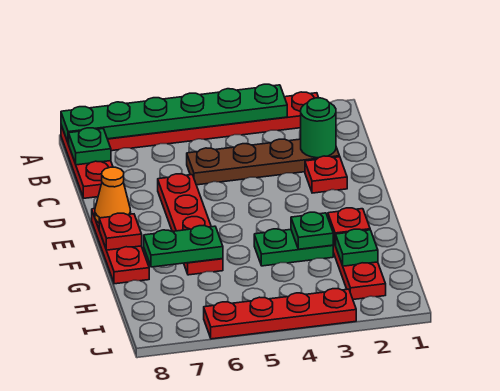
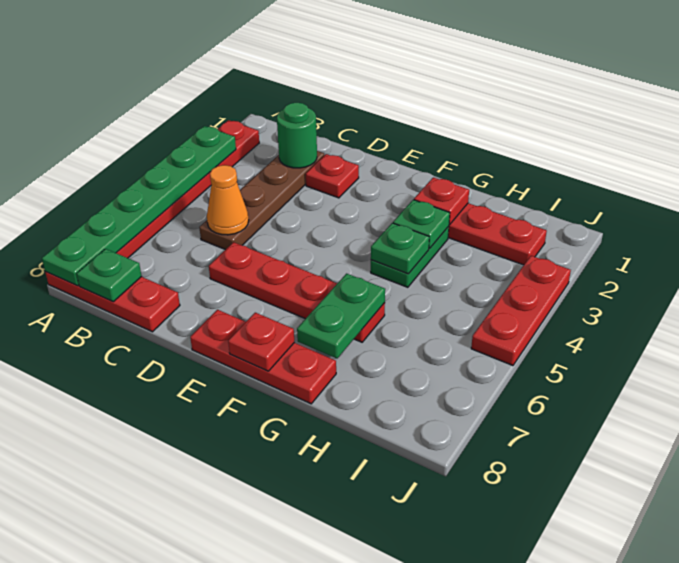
orange cone E8 level 2 -> orange cone C5 level 2
green plate H2 level 2 -> green plate G4 level 2
red plate J3:J6 level 1 -> red plate J3:J5 level 1

